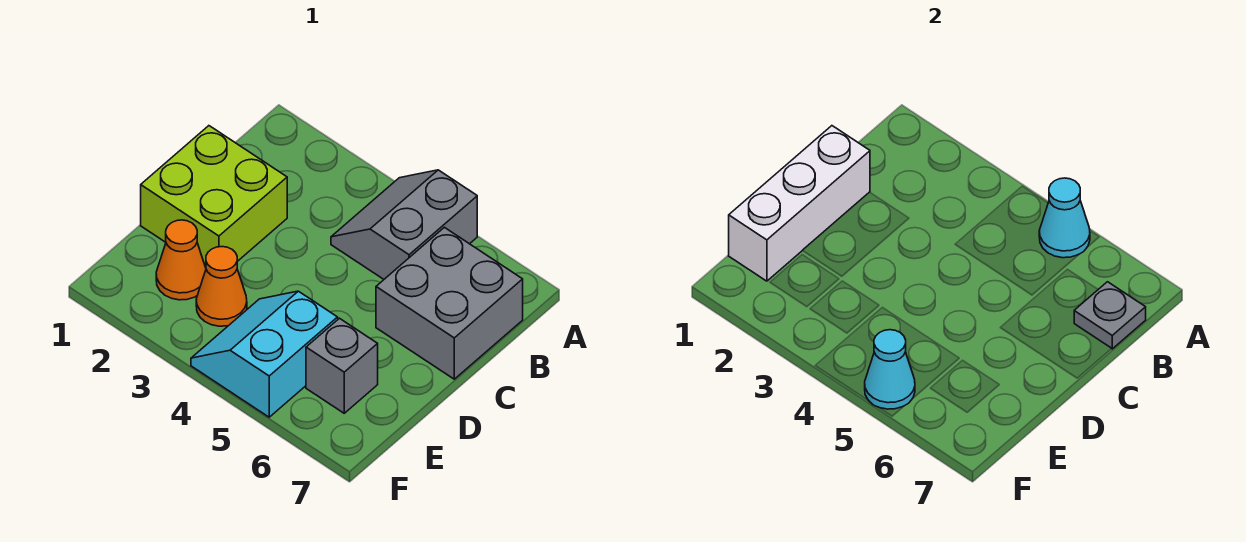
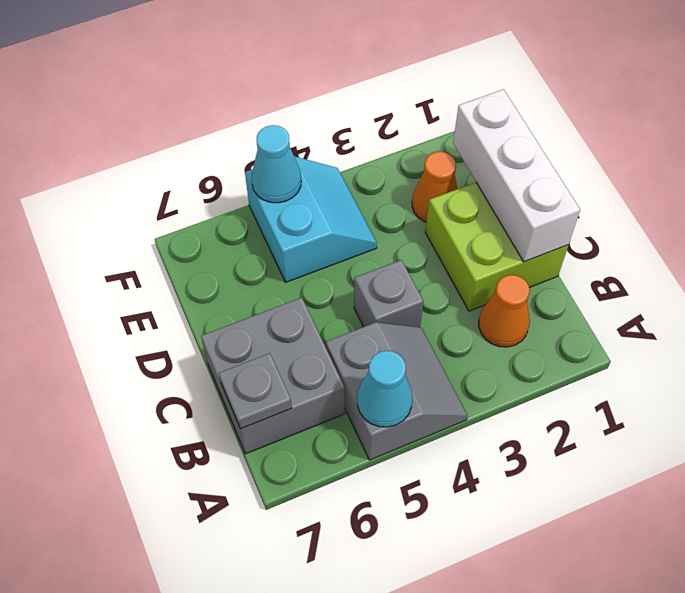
orange cone E3 level 1 -> orange cone B2 level 1
grey brick E6 level 1 -> grey brick C4 level 1

